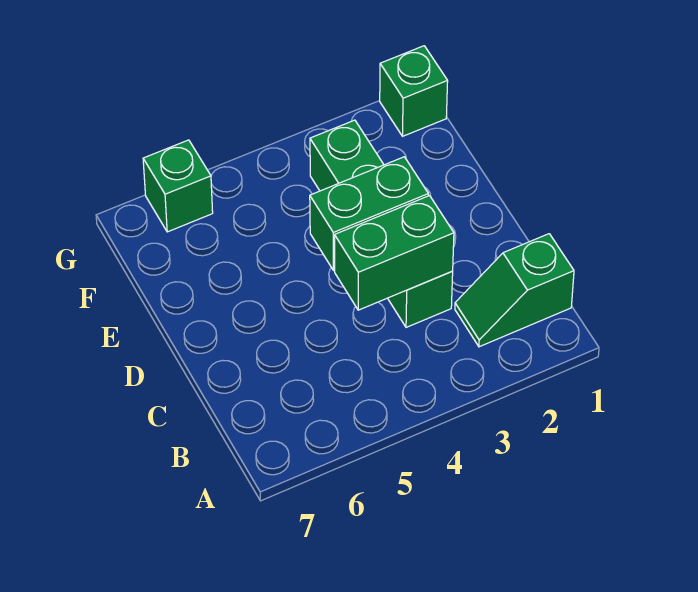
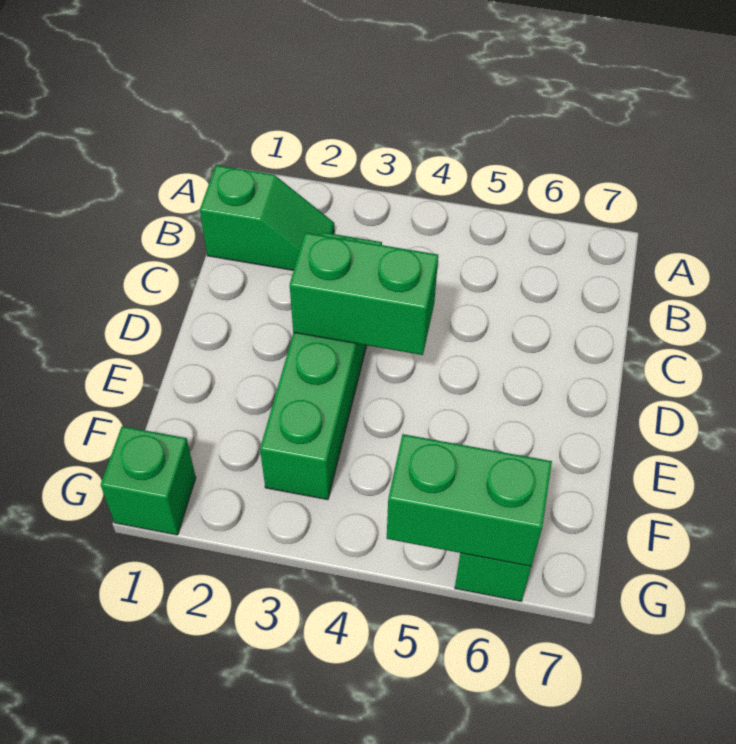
green brick C3:C4 level 2 -> green brick G5:G6 level 2

